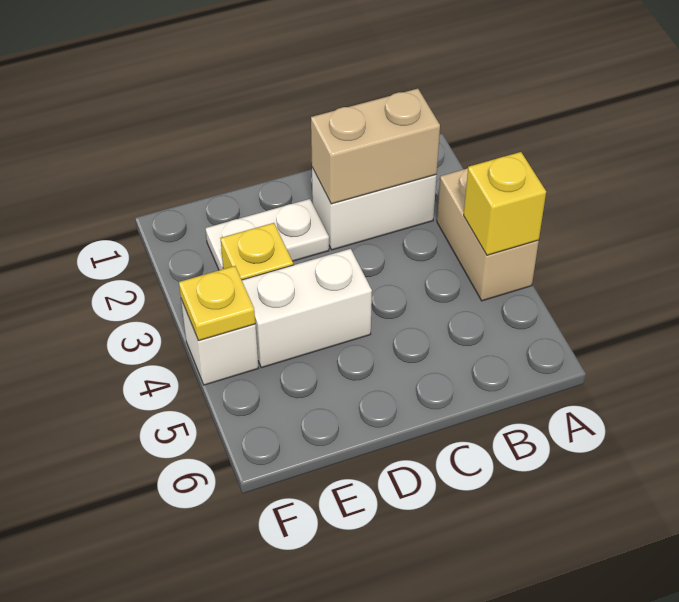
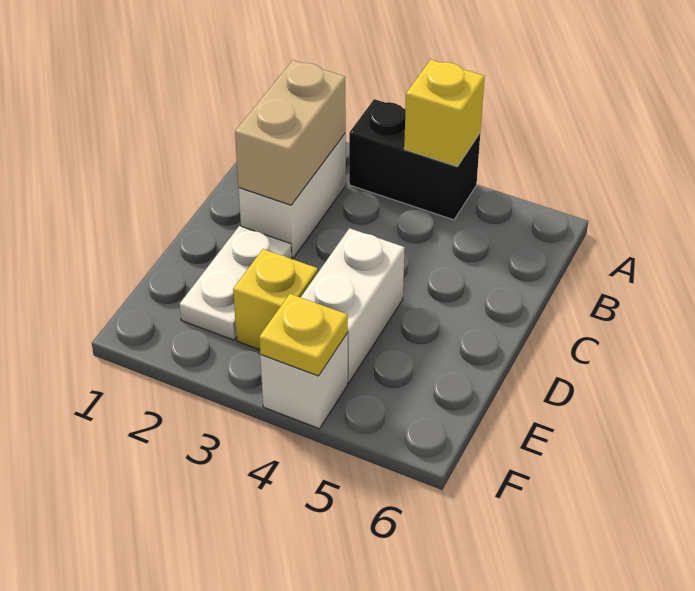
tan brick A3:A4 level 1 -> black brick A3:A4 level 1

